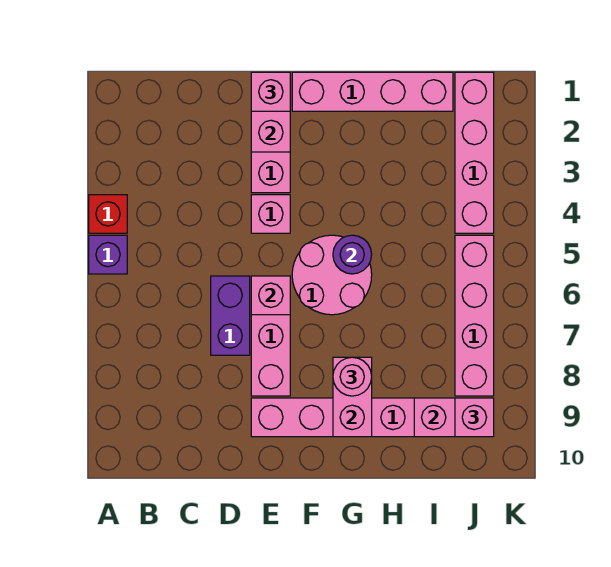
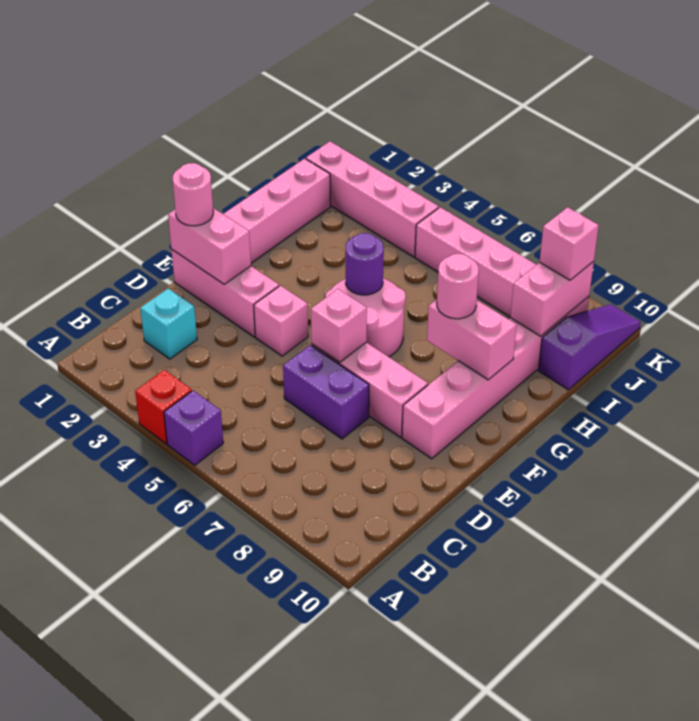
none -> cyan brick C2 level 1
pink brick E1 level 3 -> pink round brick E1 level 3
none -> purple slope I10:K10 level 1 top I

